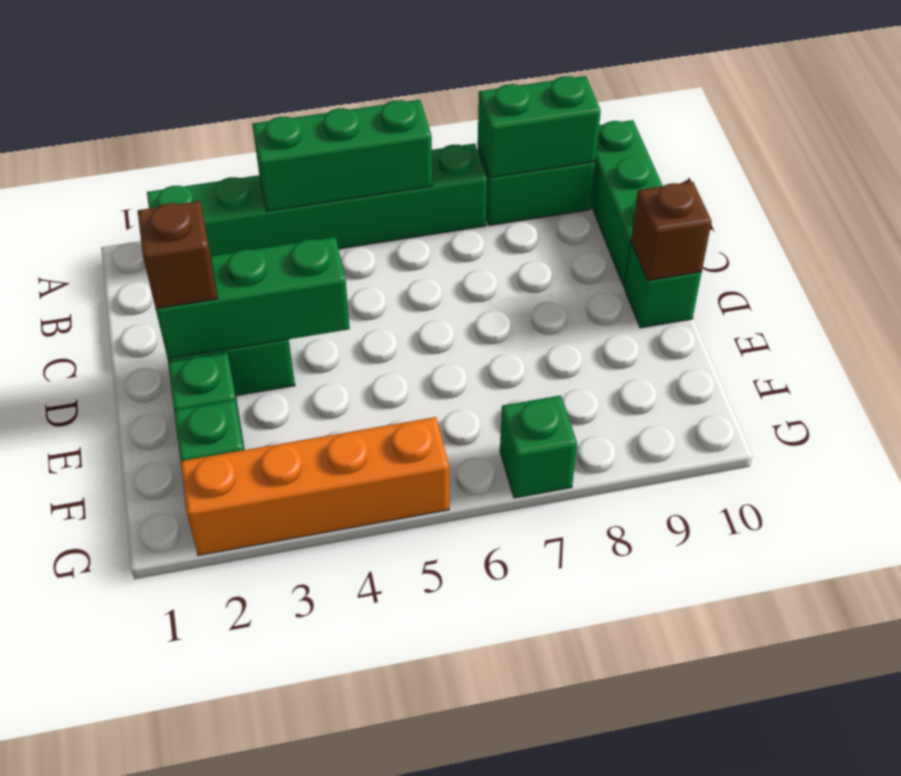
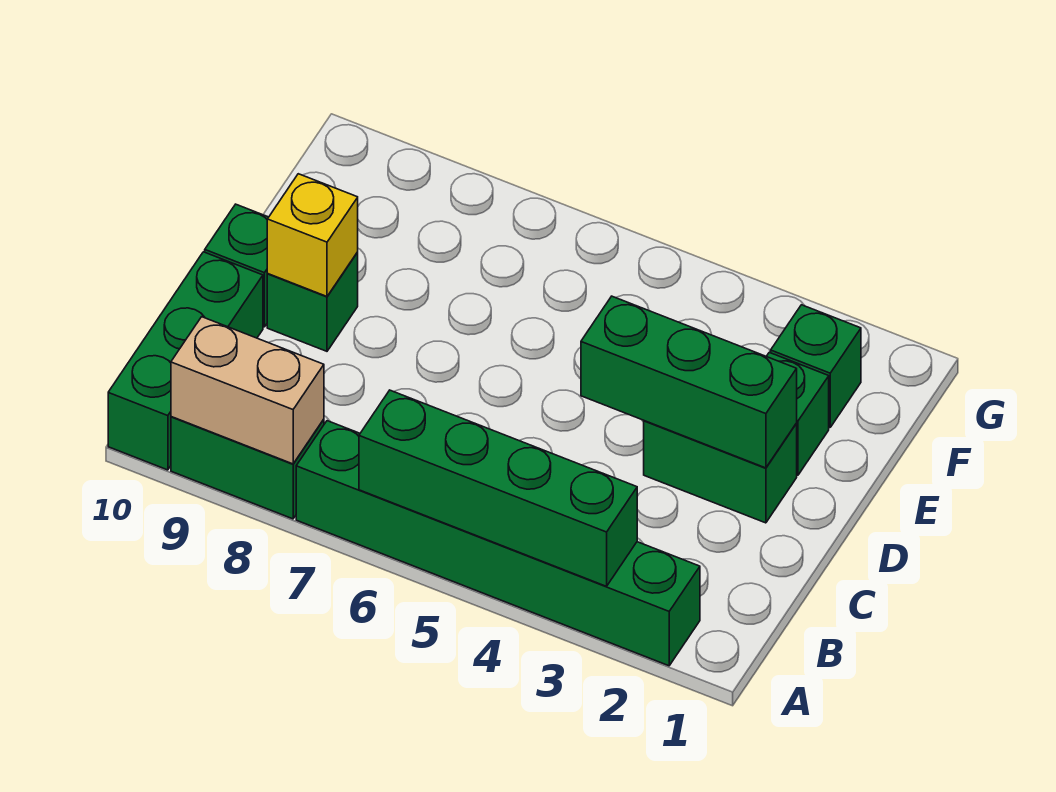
green brick A4:A6 level 2 -> green brick A3:A6 level 2
green brick A8:A9 level 2 -> tan brick A8:A9 level 2
brown brick D2 level 3 -> none
none -> yellow brick D9 level 2
brown brick D10 level 2 -> none
orange brick G2:G5 level 1 -> none
green brick G7 level 1 -> green brick D9 level 1

